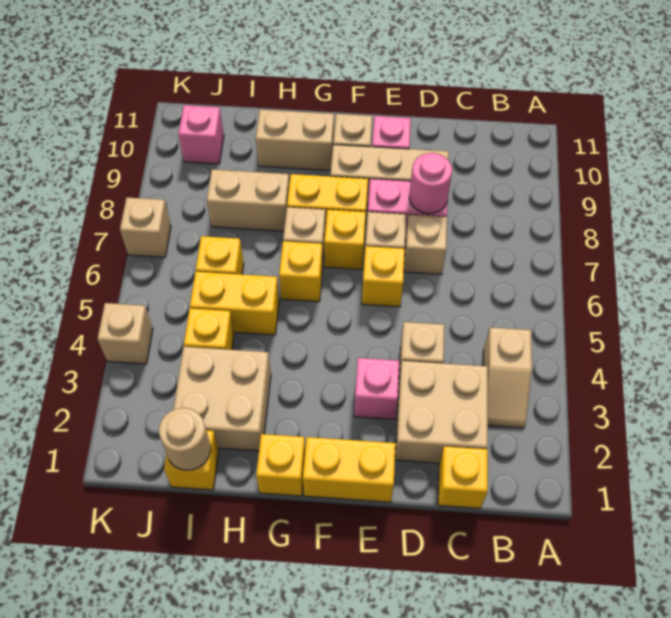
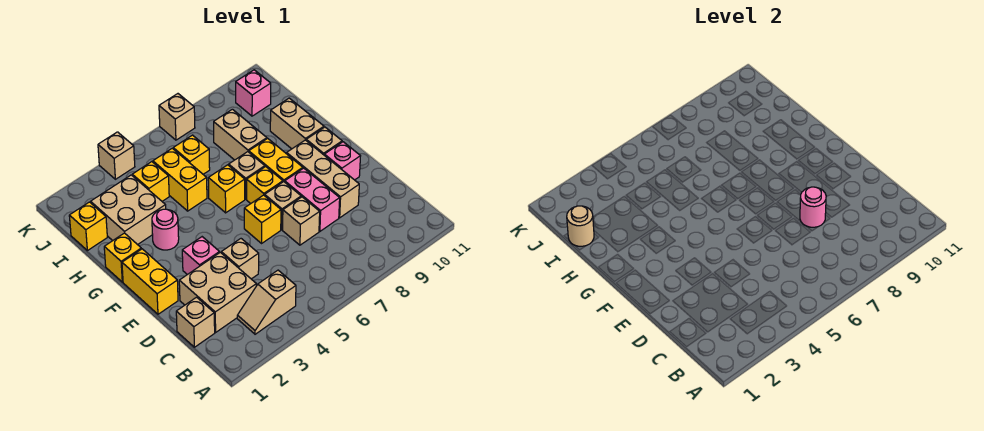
yellow brick C1 level 1 -> tan brick C1 level 1
none -> pink round brick G3 level 1

